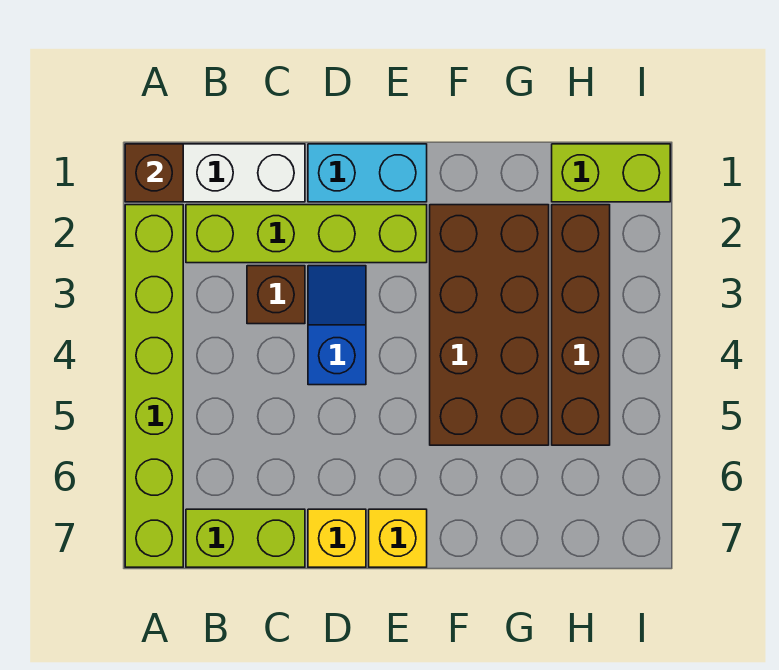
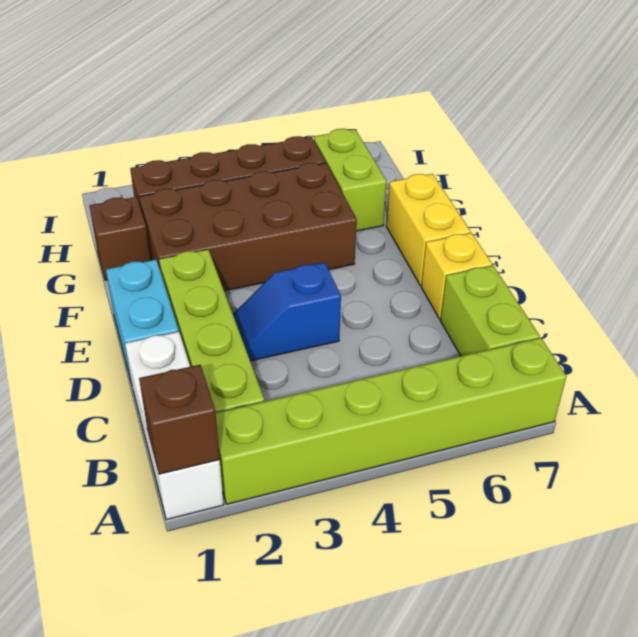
brown brick C3 level 1 -> brown brick G1 level 1
yellow brick E7 level 1 -> yellow brick E7:F7 level 1
lime brick H1:I1 level 1 -> lime brick G6:H6 level 1

